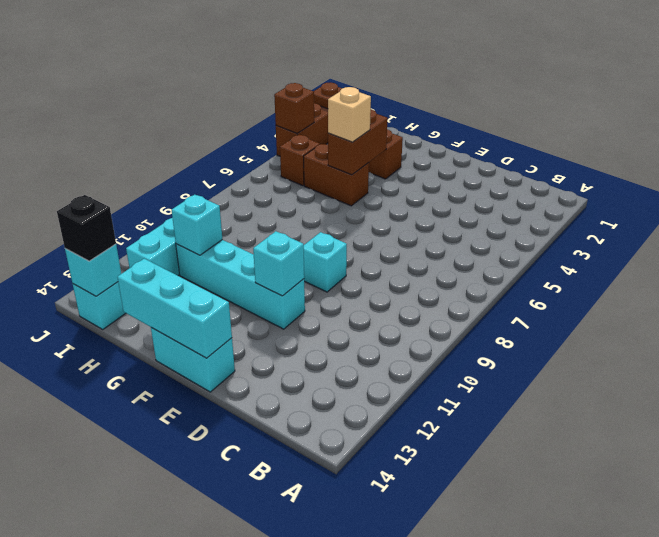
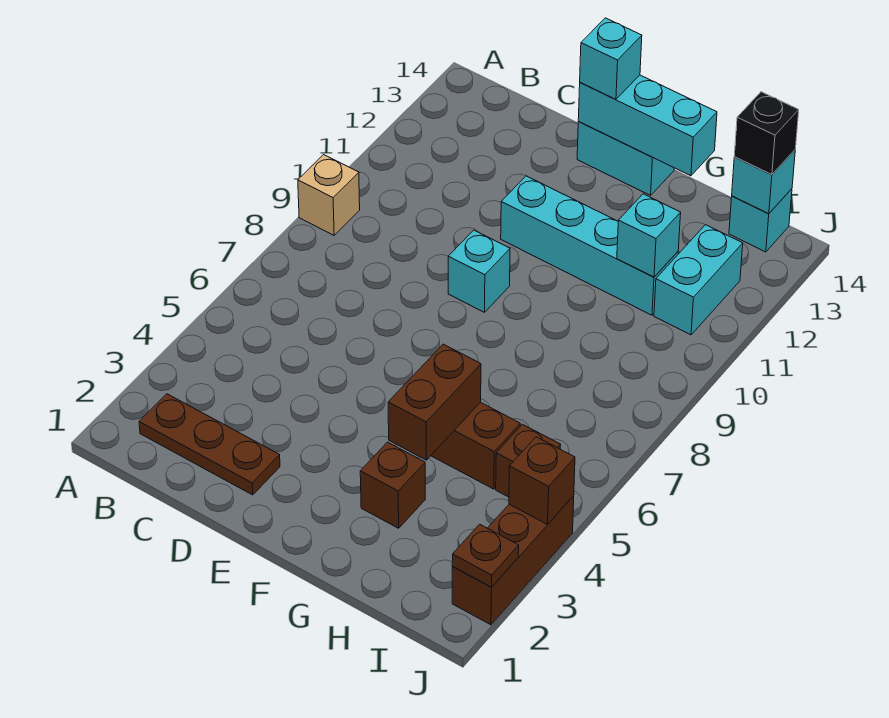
none -> brown plate B2:D2 level 1
cyan brick E11 level 2 -> cyan brick E14 level 3
tan brick G5 level 3 -> tan brick A9 level 1

